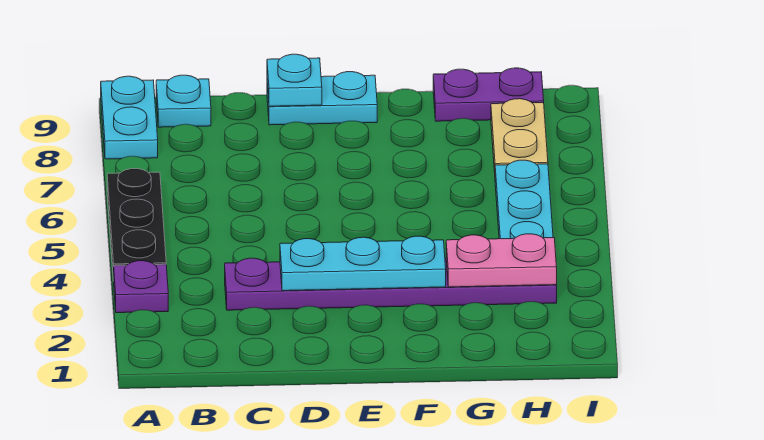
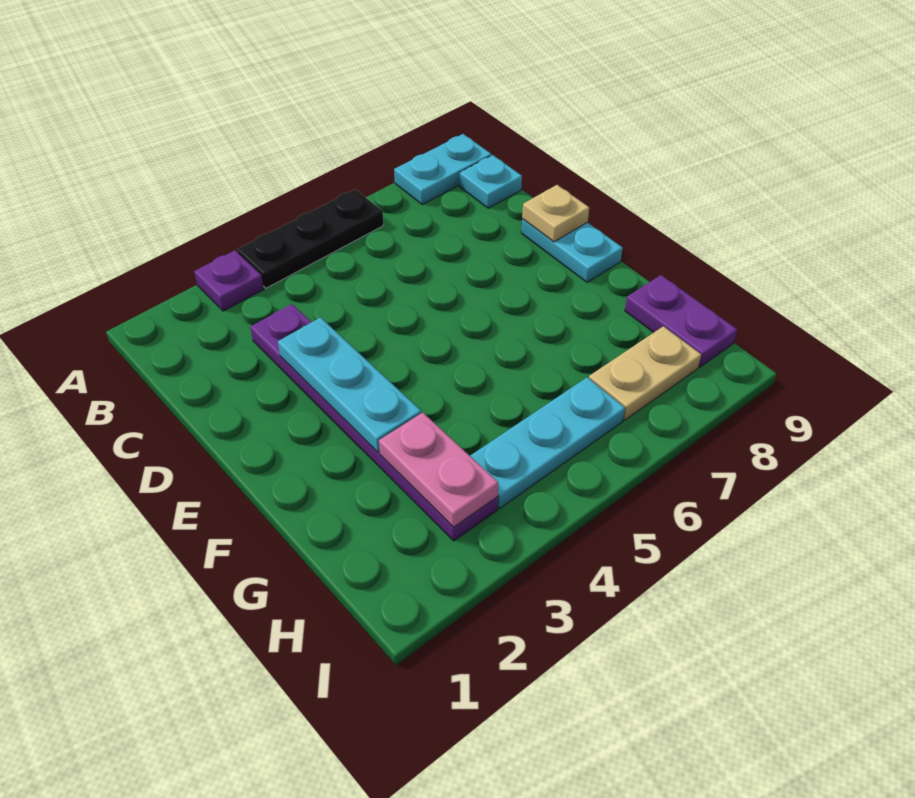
cyan plate D9 level 2 -> tan plate D9 level 2

